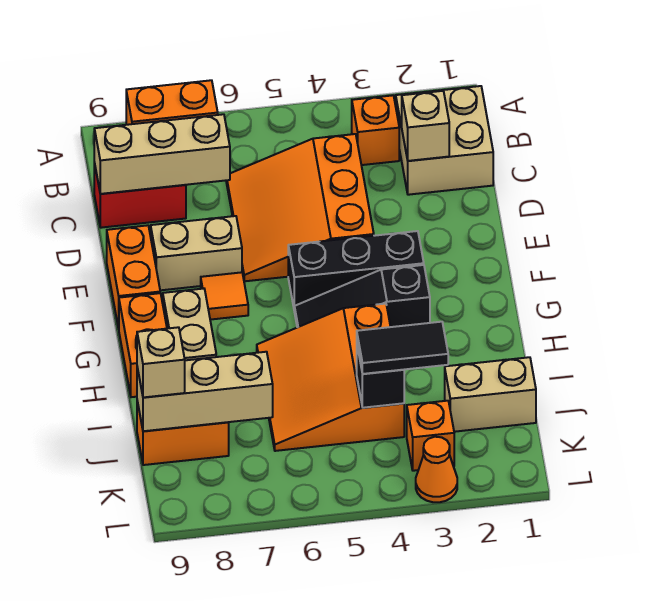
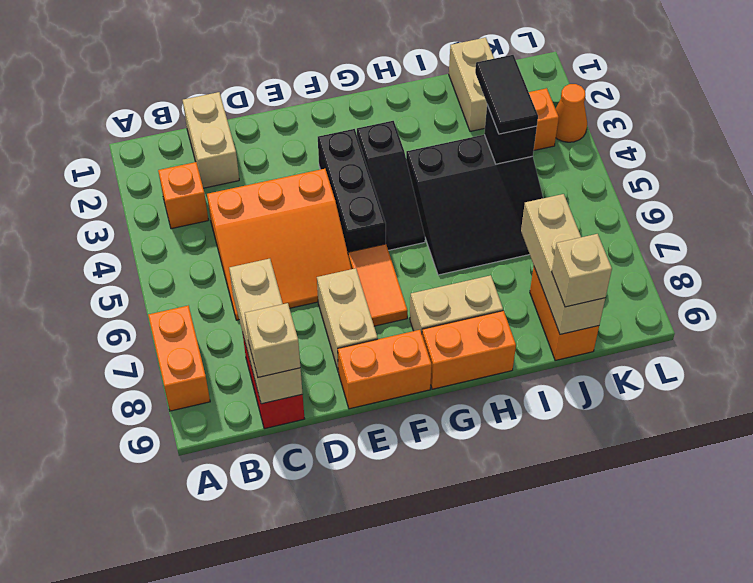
tan brick B1:C2 level 1 -> tan brick C1:C2 level 1
tan brick C2 level 2 -> tan brick C9 level 3
orange tile F7 level 1 -> orange tile F6:F7 level 1
orange slope H4:J6 level 1 top 4 -> black slope H4:J6 level 1 top 4

